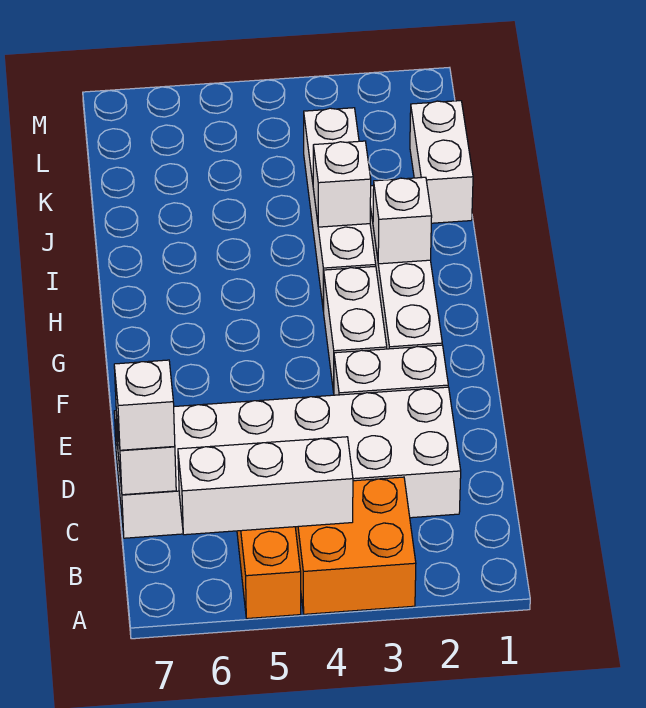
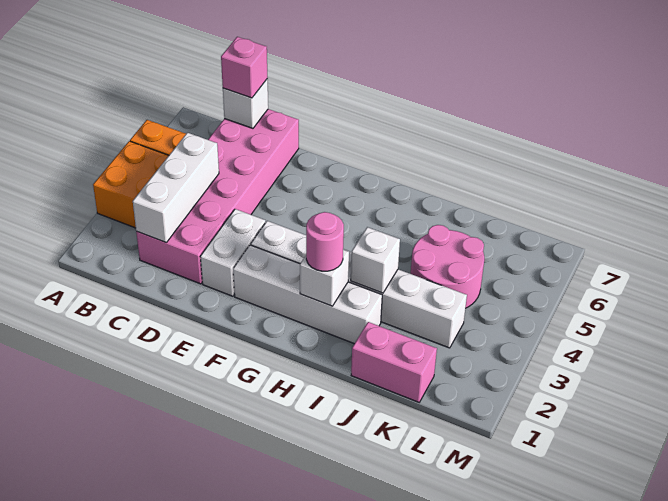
white brick B4:B6 level 2 -> white brick C2:C4 level 2
white brick C2:D7 level 1 -> pink brick C2:D7 level 1
white brick C7 level 3 -> pink brick C7 level 3
none -> pink round brick H2 level 3
white brick J1:K1 level 1 -> pink brick J1:K1 level 1
none -> pink round brick J4:K5 level 1

